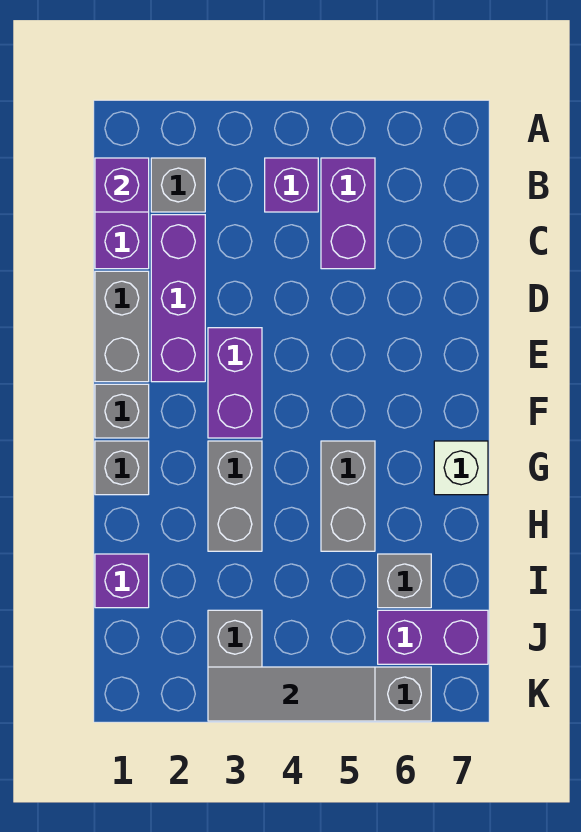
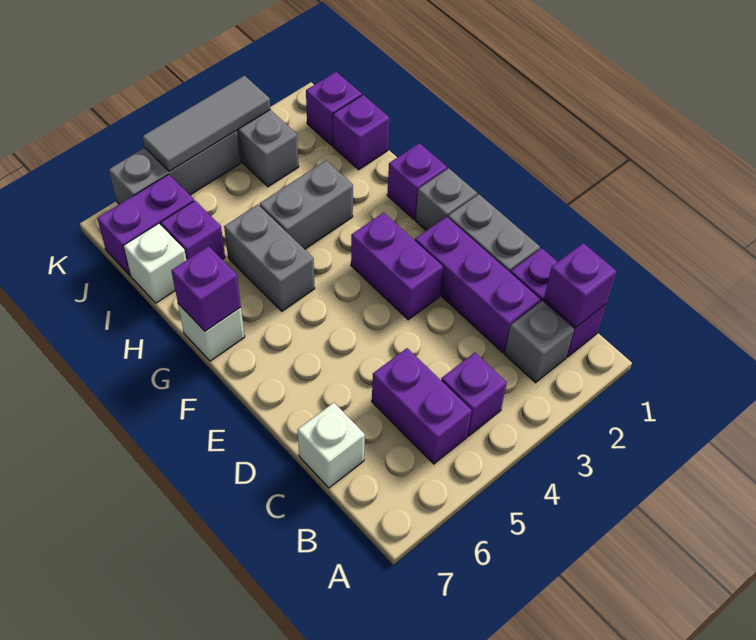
none -> white brick C7 level 1
grey brick G1 level 1 -> purple brick G1 level 1
grey brick G3:H3 level 1 -> grey brick H3:H4 level 1
none -> purple brick G7 level 2
grey brick I6 level 1 -> purple brick I6 level 1
none -> white brick I7 level 1
none -> purple brick J1 level 1

